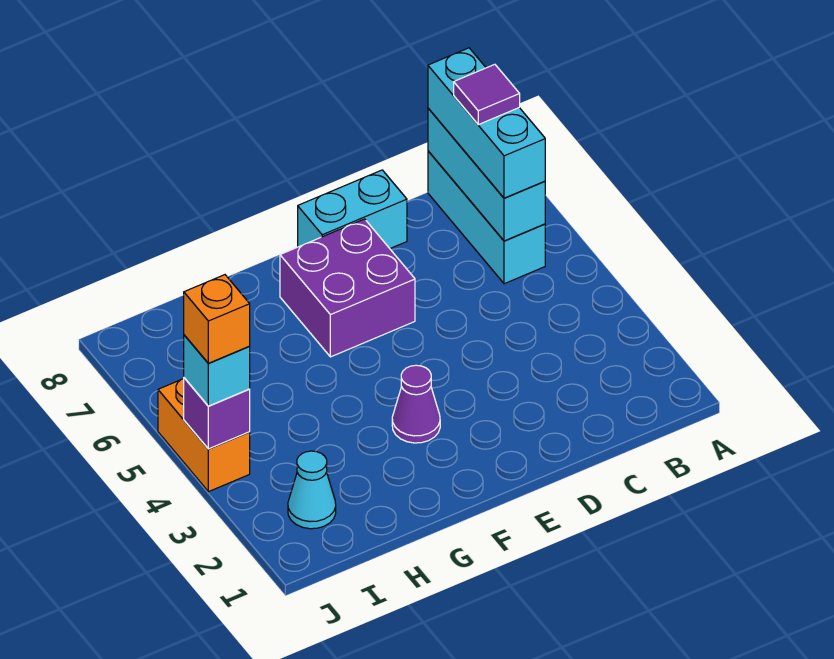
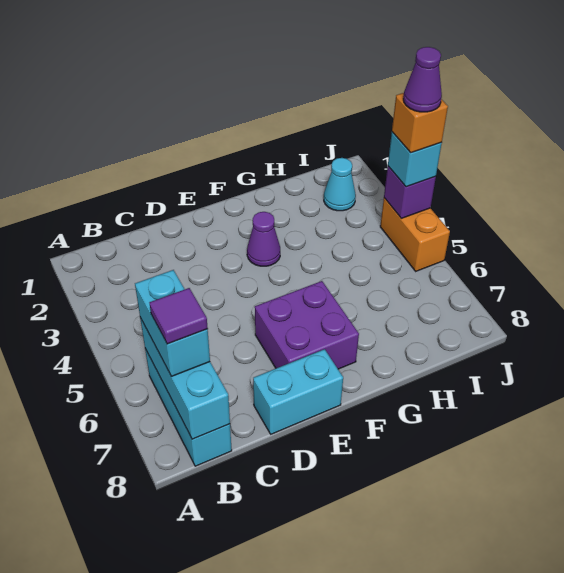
cyan brick B6:B8 level 3 -> cyan brick B6:B7 level 3
none -> purple cone J4 level 5

